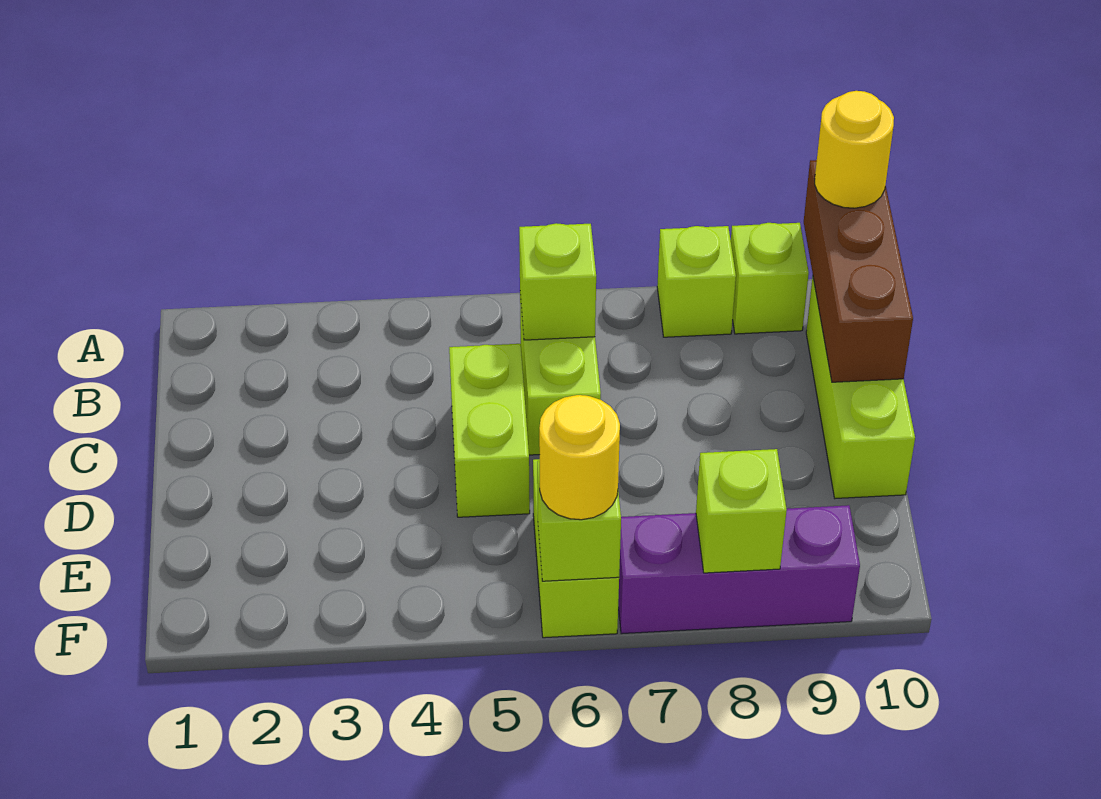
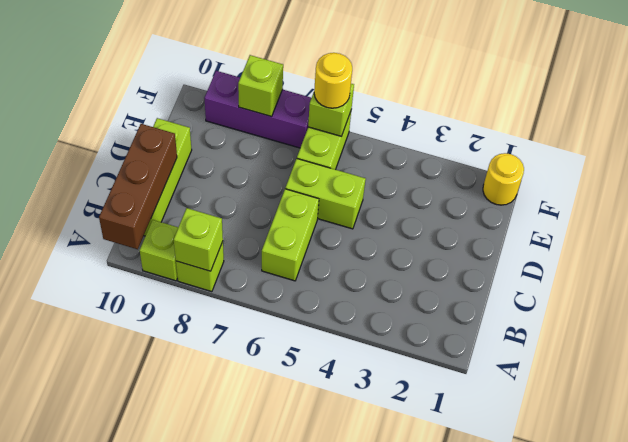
yellow round brick A10 level 3 -> yellow round brick F1 level 1
lime brick B6 level 2 -> lime brick A8 level 2
lime brick C5:D5 level 1 -> lime brick D5:D6 level 1

